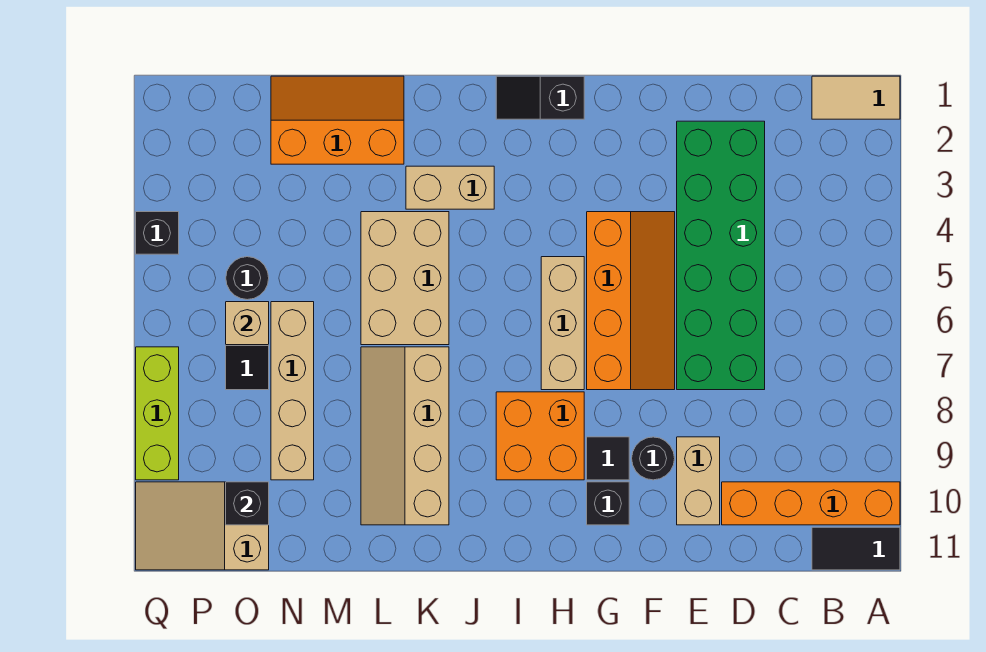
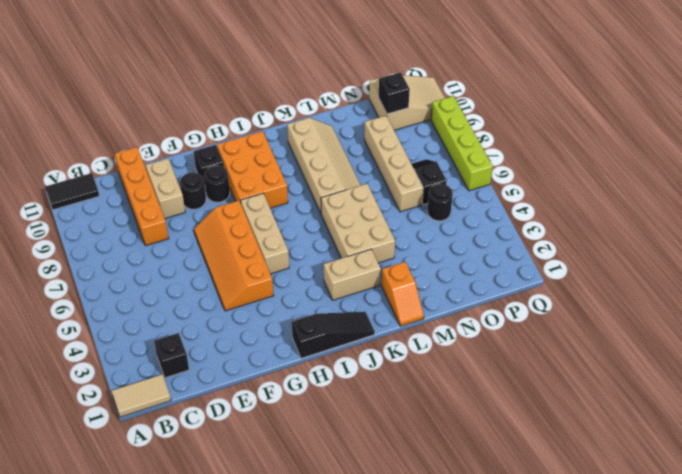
orange brick A10:D10 level 1 -> orange brick D8:D11 level 1
green brick D2:E7 level 1 -> none
black tile G9 level 1 -> black round brick G9 level 1
black slope H1:I1 level 1 top H -> black slope H1:J1 level 1 top H
orange brick H8:I9 level 1 -> orange brick H8:I10 level 1
orange slope L1:N2 level 1 top 2 -> orange slope L1:L2 level 1 top 2
tan brick O6 level 2 -> none
black brick Q4 level 1 -> black brick C2 level 1
lime brick Q7:Q9 level 1 -> lime brick Q6:Q9 level 1

